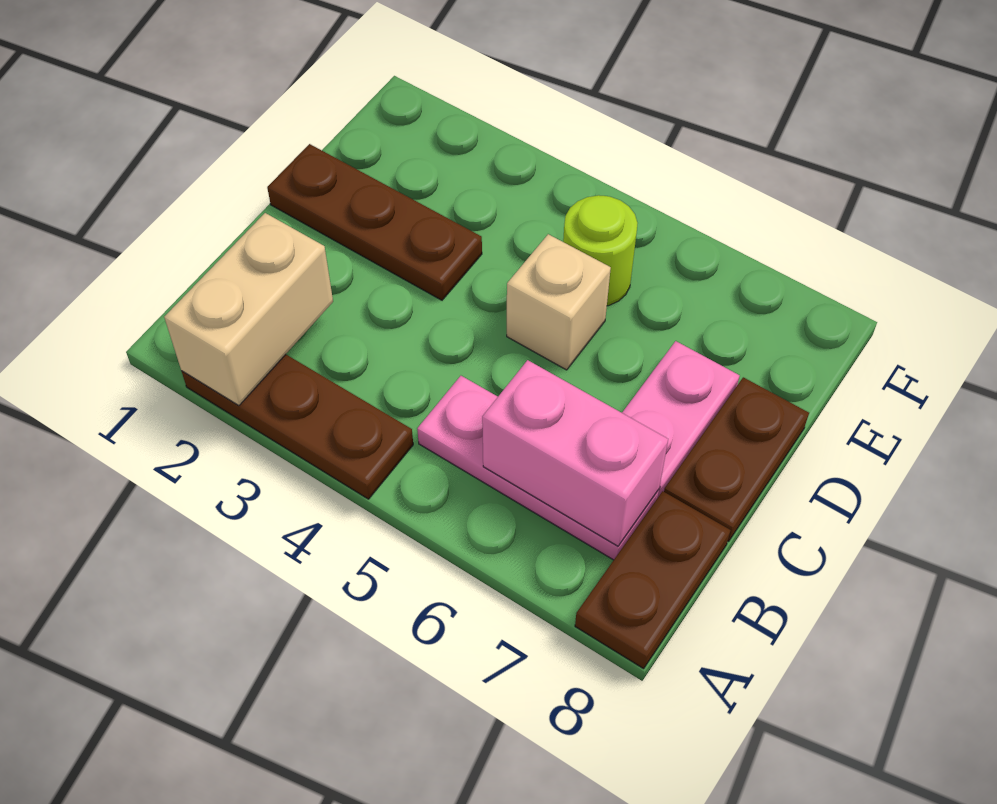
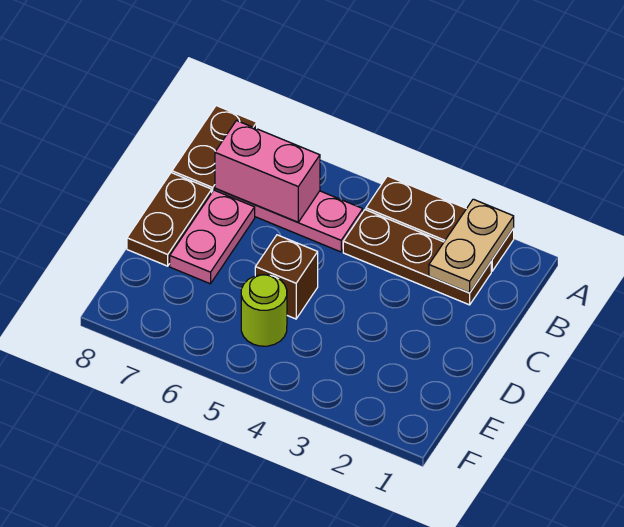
tan brick A2:B2 level 2 -> tan plate A2:B2 level 2
brown plate D1:D3 level 1 -> brown plate B2:B4 level 1
tan brick D5 level 1 -> brown brick D5 level 1

